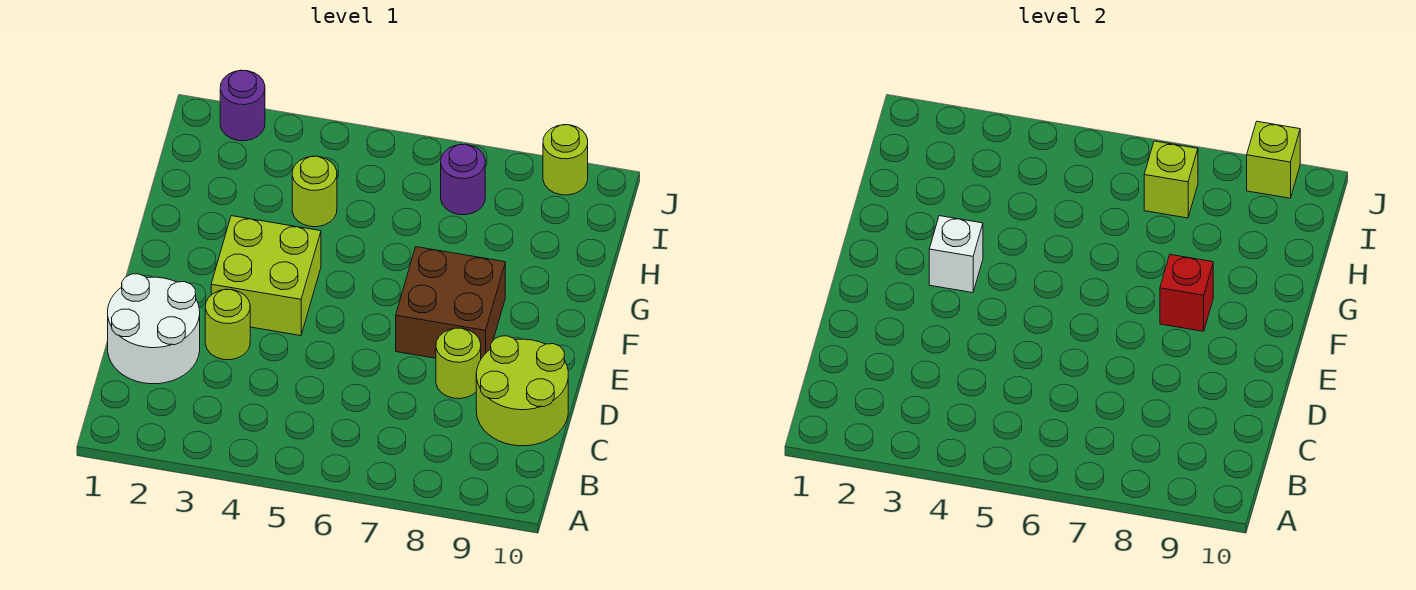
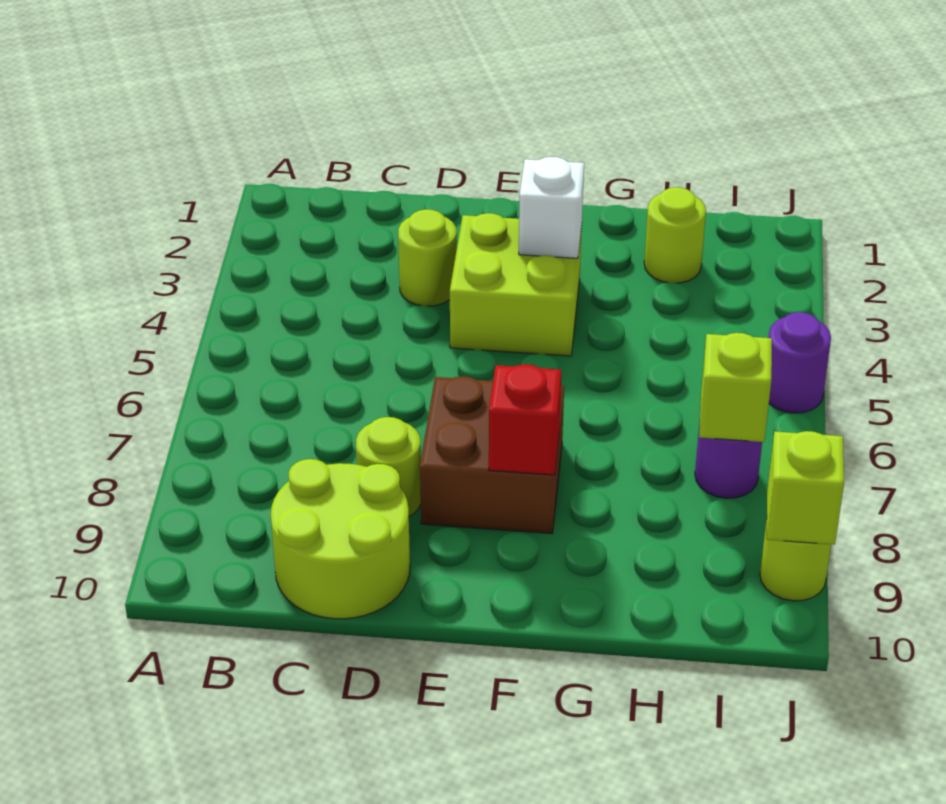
white round brick C1:D2 level 1 -> none
lime round brick H4 level 1 -> lime round brick H2 level 1
purple round brick J2 level 1 -> purple round brick J5 level 1

